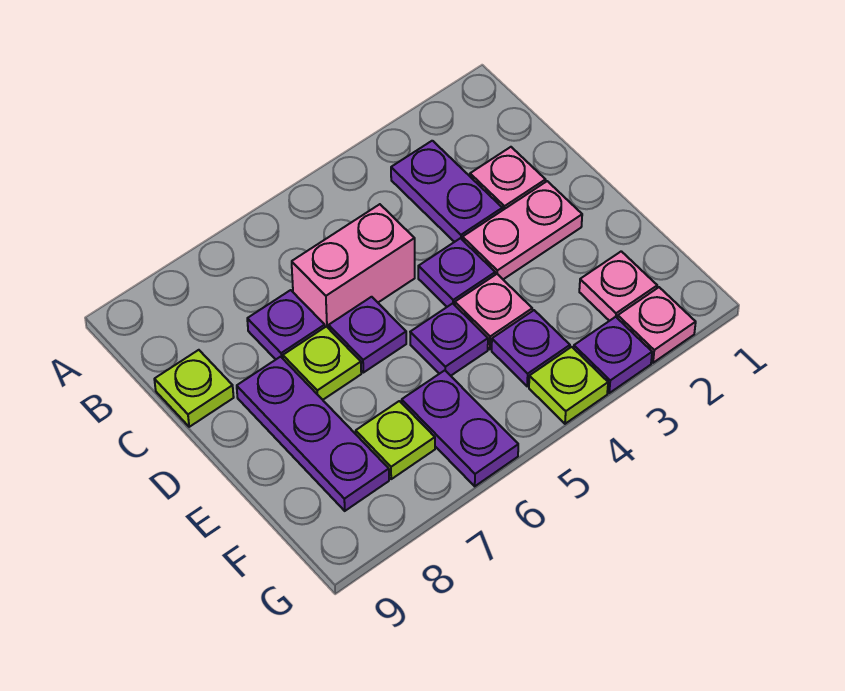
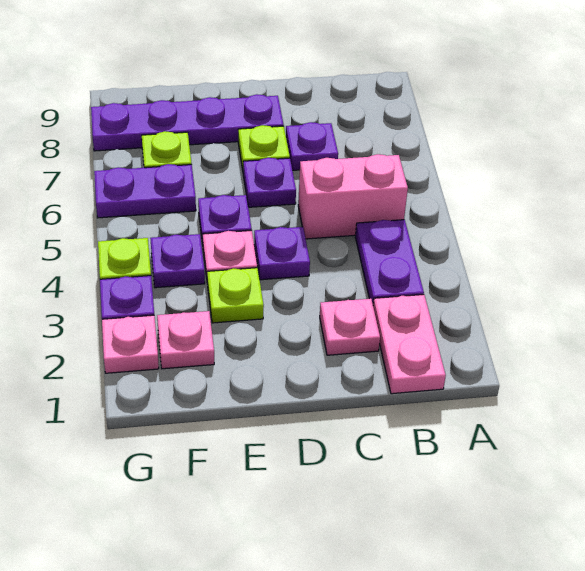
purple plate B3:C3 level 1 -> purple plate B3:B4 level 1
pink brick C5:C6 level 1 -> pink brick B5:C5 level 1
lime plate C9 level 1 -> lime plate E3 level 1
pink plate D2:D3 level 1 -> pink plate B1:B2 level 1
purple plate D8:F8 level 1 -> purple plate D8:G8 level 1

